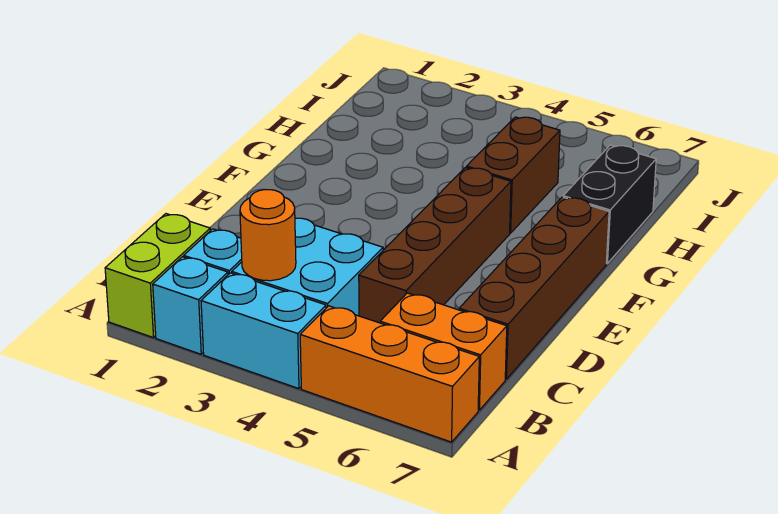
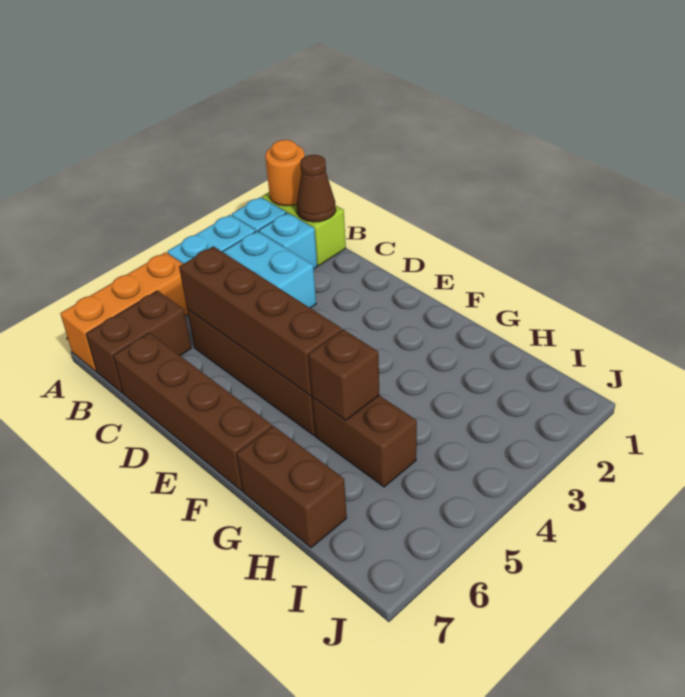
none -> brown cone B1 level 2
orange round brick B3 level 2 -> orange round brick A1 level 2
orange brick B6:B7 level 1 -> brown brick B6:B7 level 1
none -> brown brick C5:F5 level 2
none -> brown brick G5 level 2
black brick G7:H7 level 1 -> brown brick G7:H7 level 1

